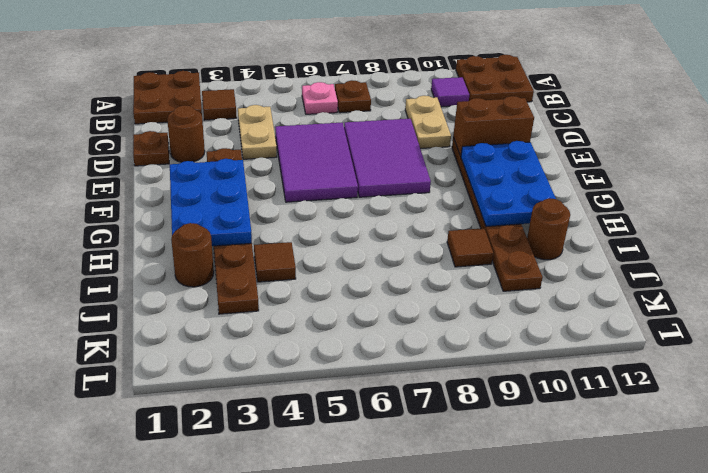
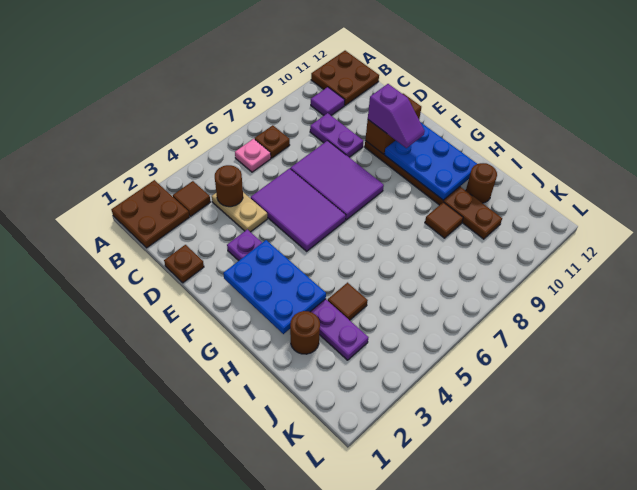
tan plate C9:D9 level 1 -> purple plate C9:D9 level 1
brown round brick D2 level 1 -> brown round brick C4 level 2
brown plate E3:J3 level 1 -> purple plate E3:J3 level 1
none -> purple slope E10:F10 level 3 top E

